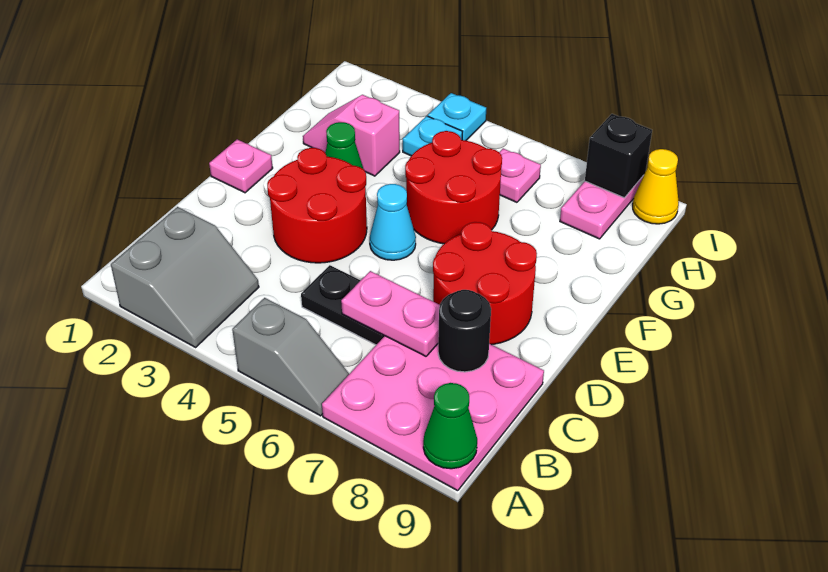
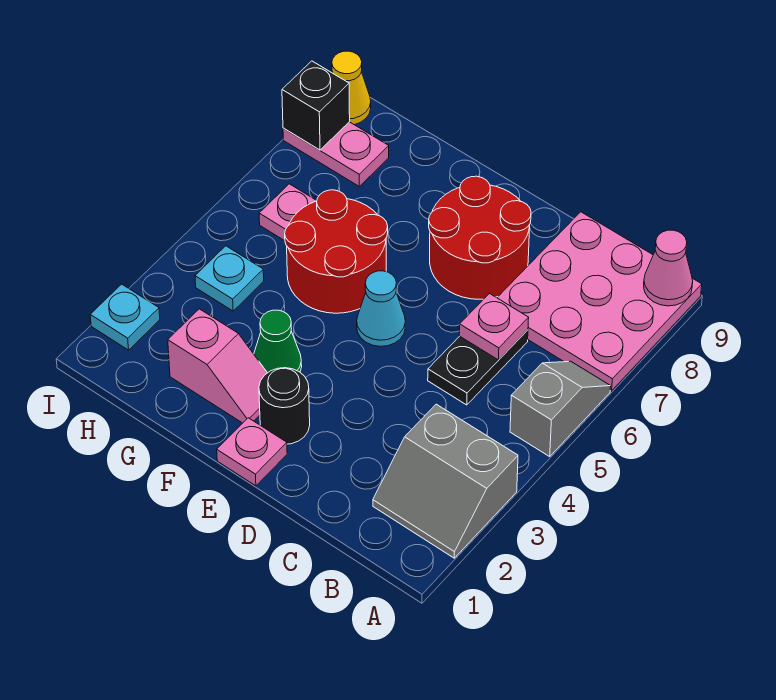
grey slope A2:B3 level 1 top 2 -> grey slope A2:B3 level 1 top 3
green cone A9 level 2 -> pink cone A9 level 2
pink plate C6:C7 level 2 -> pink plate C6 level 2
black round brick C8 level 2 -> black round brick E2 level 1
red round brick D3:E4 level 1 -> none
pink slope G2:G3 level 1 top 3 -> pink slope F2:G2 level 1 top G
cyan plate I4 level 1 -> cyan plate I2 level 1

